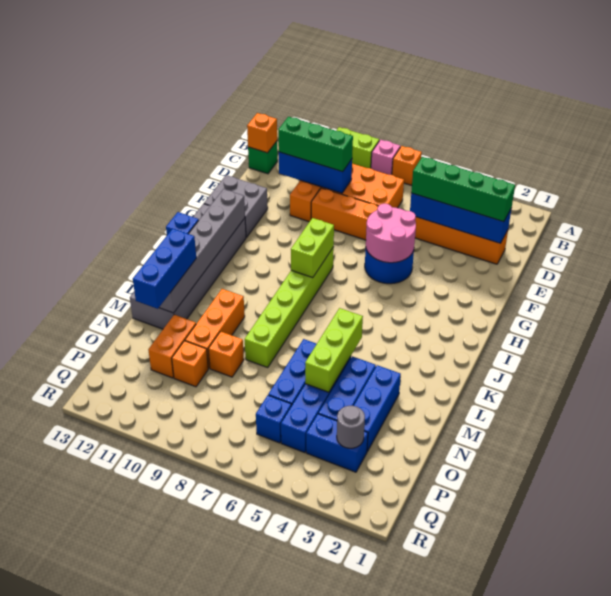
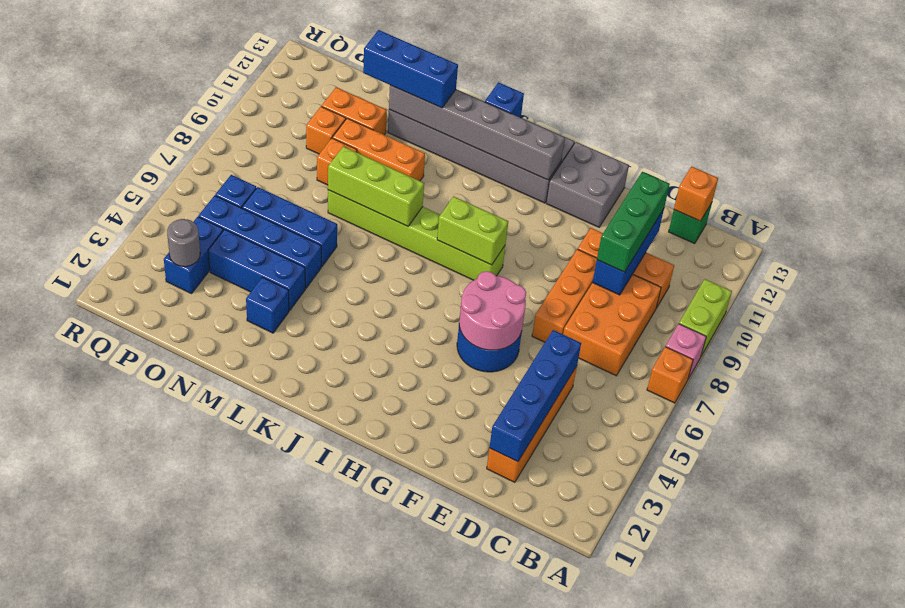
green brick D2:D5 level 3 -> none
lime brick L5:N5 level 2 -> lime brick K8:M8 level 2
blue brick M3:O3 level 1 -> blue brick M3 level 1

